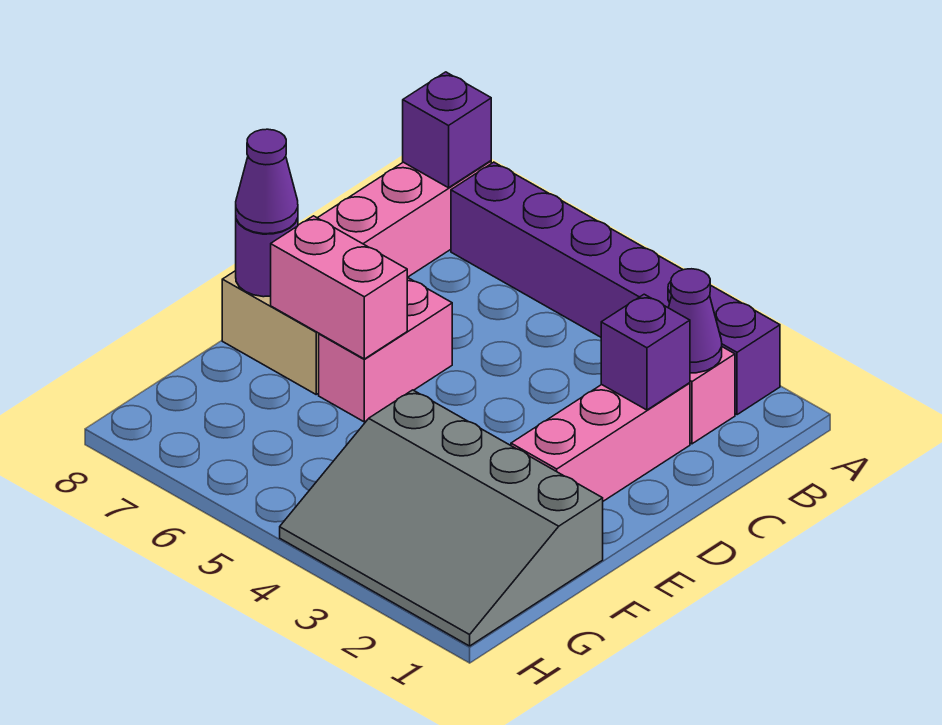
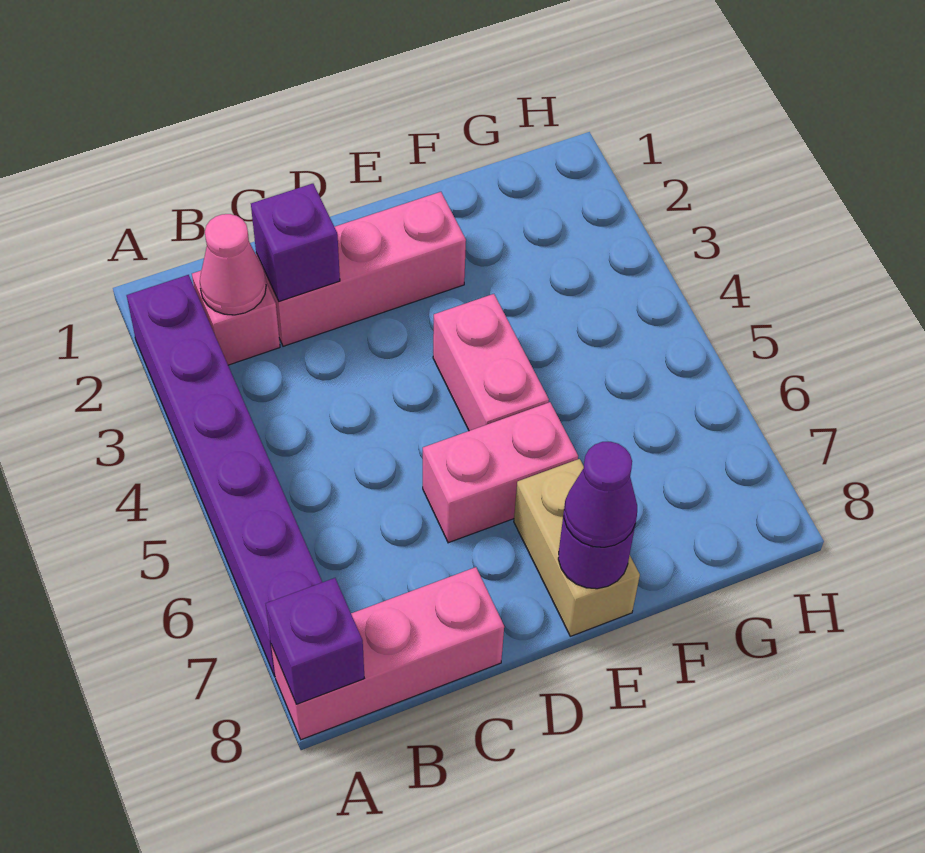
purple cone B2 level 2 -> pink cone B2 level 2
pink brick E6:E7 level 2 -> pink brick E4:E5 level 1
grey slope F1:H4 level 1 top F -> none

